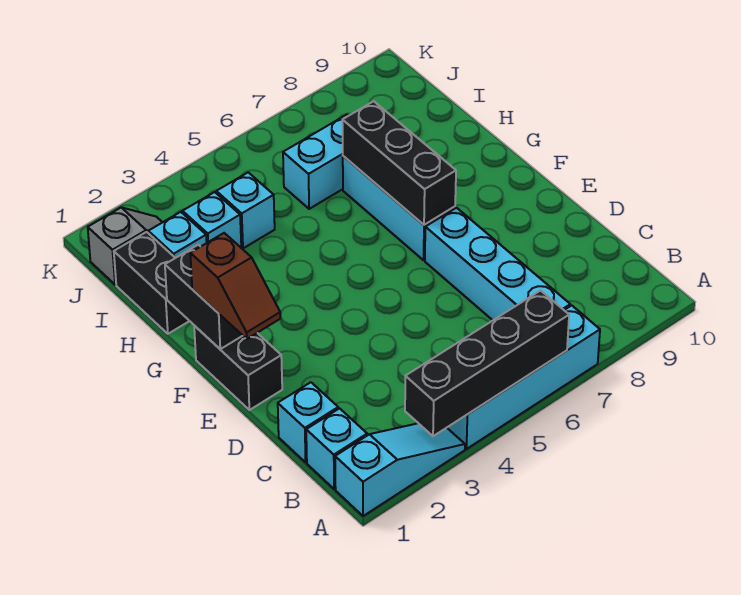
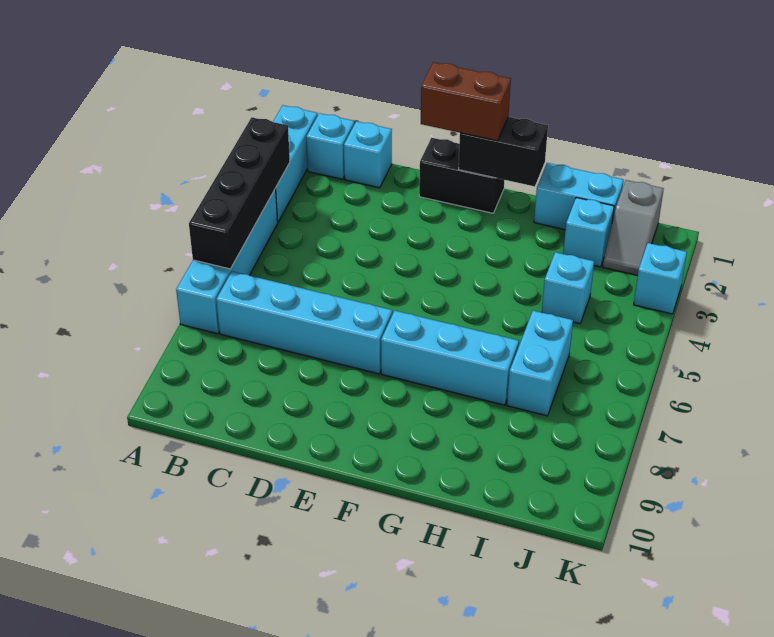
cyan slope A1:A3 level 1 top 1 -> cyan brick A1:A3 level 1
brown slope E1:F1 level 3 top F -> brown brick E1:F1 level 3
black brick F7:H7 level 2 -> none
black brick H1:I1 level 1 -> cyan brick H1:I1 level 1
cyan brick I3 level 1 -> cyan brick K3 level 1

